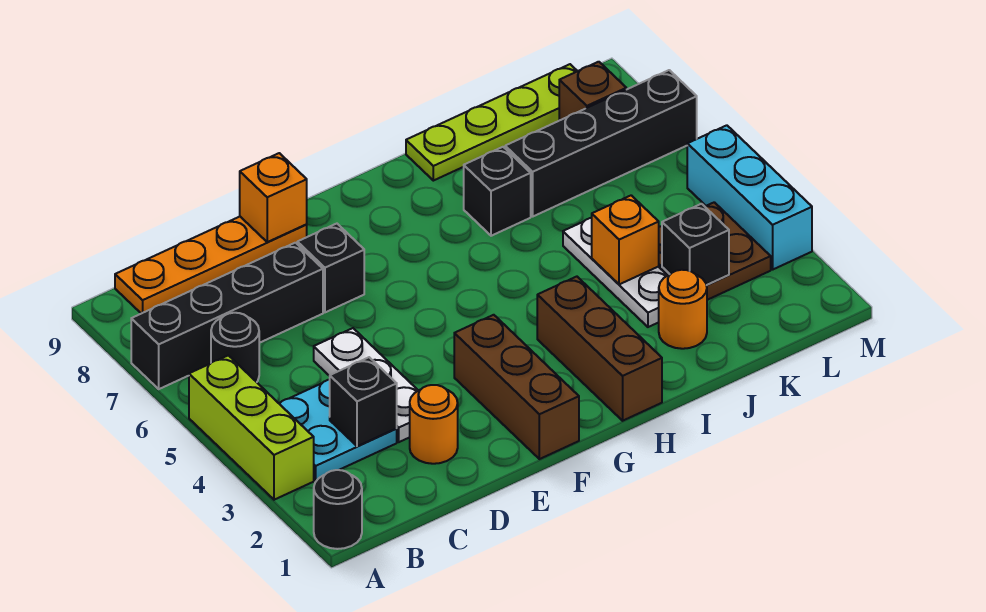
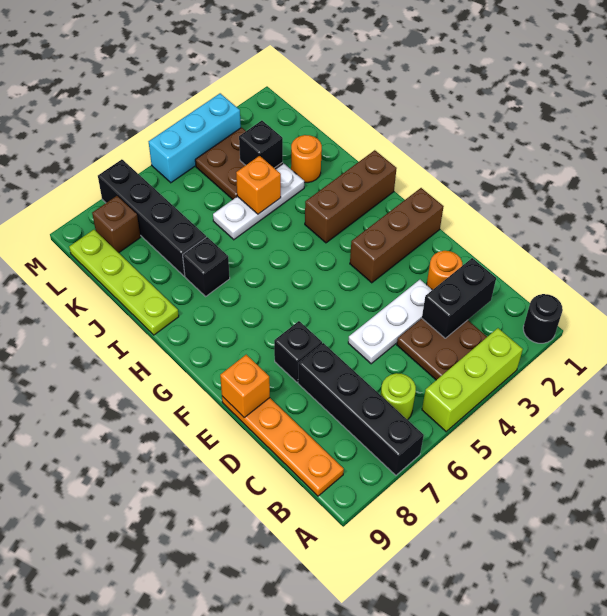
cyan plate B3:C4 level 1 -> brown plate B3:C4 level 1
black round brick B6 level 1 -> lime round brick B6 level 1
black brick C3 level 2 -> black brick C2:C3 level 2

